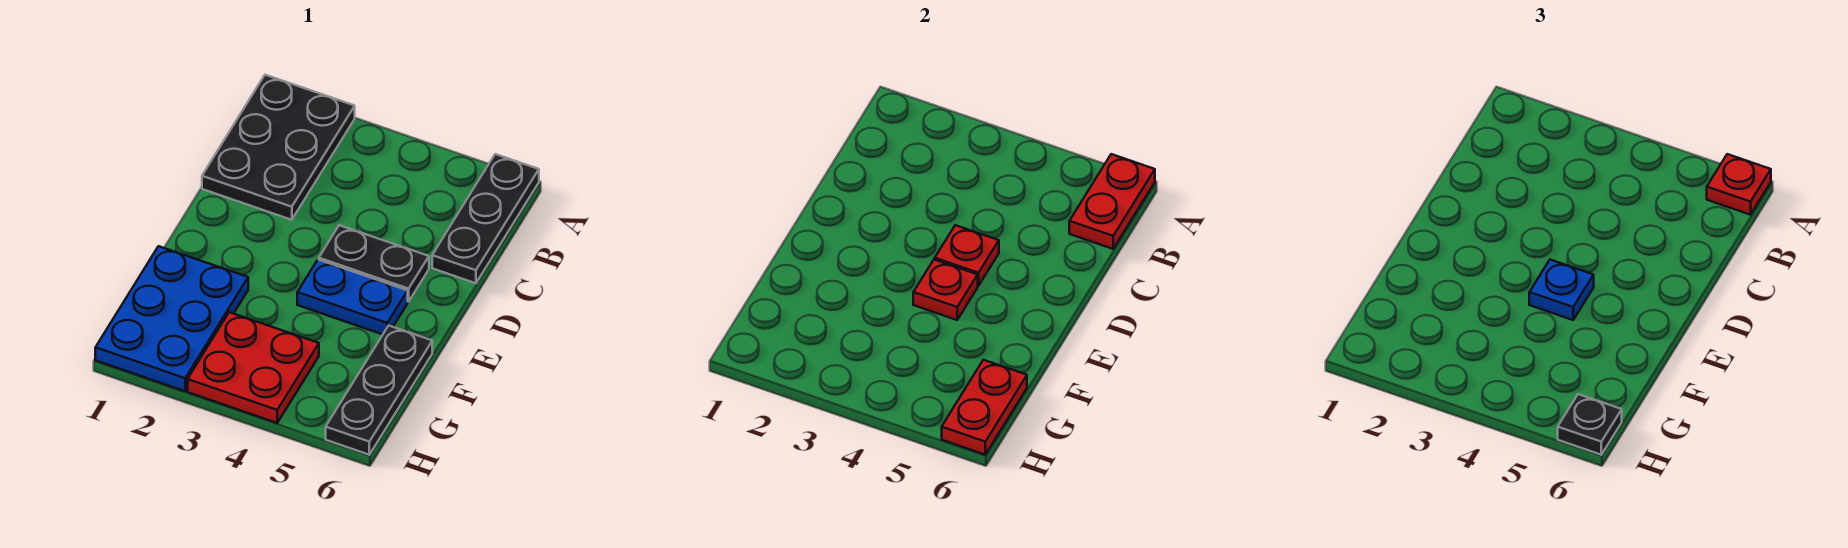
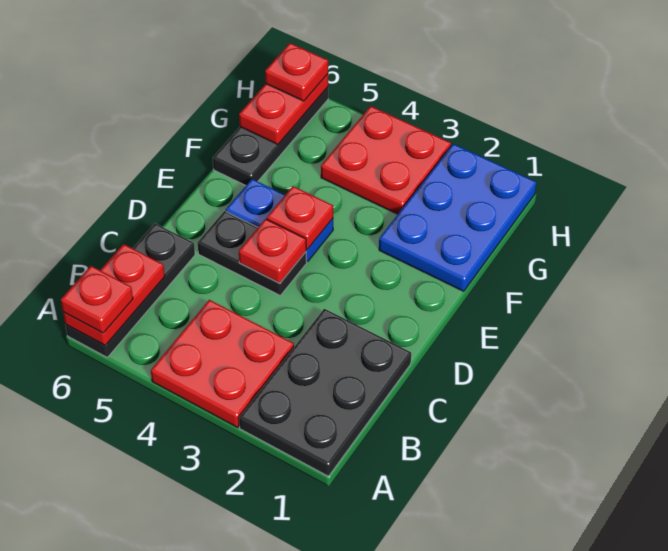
none -> red plate A3:B4 level 1
blue plate E4 level 3 -> none
black plate H6 level 3 -> red plate H6 level 3

